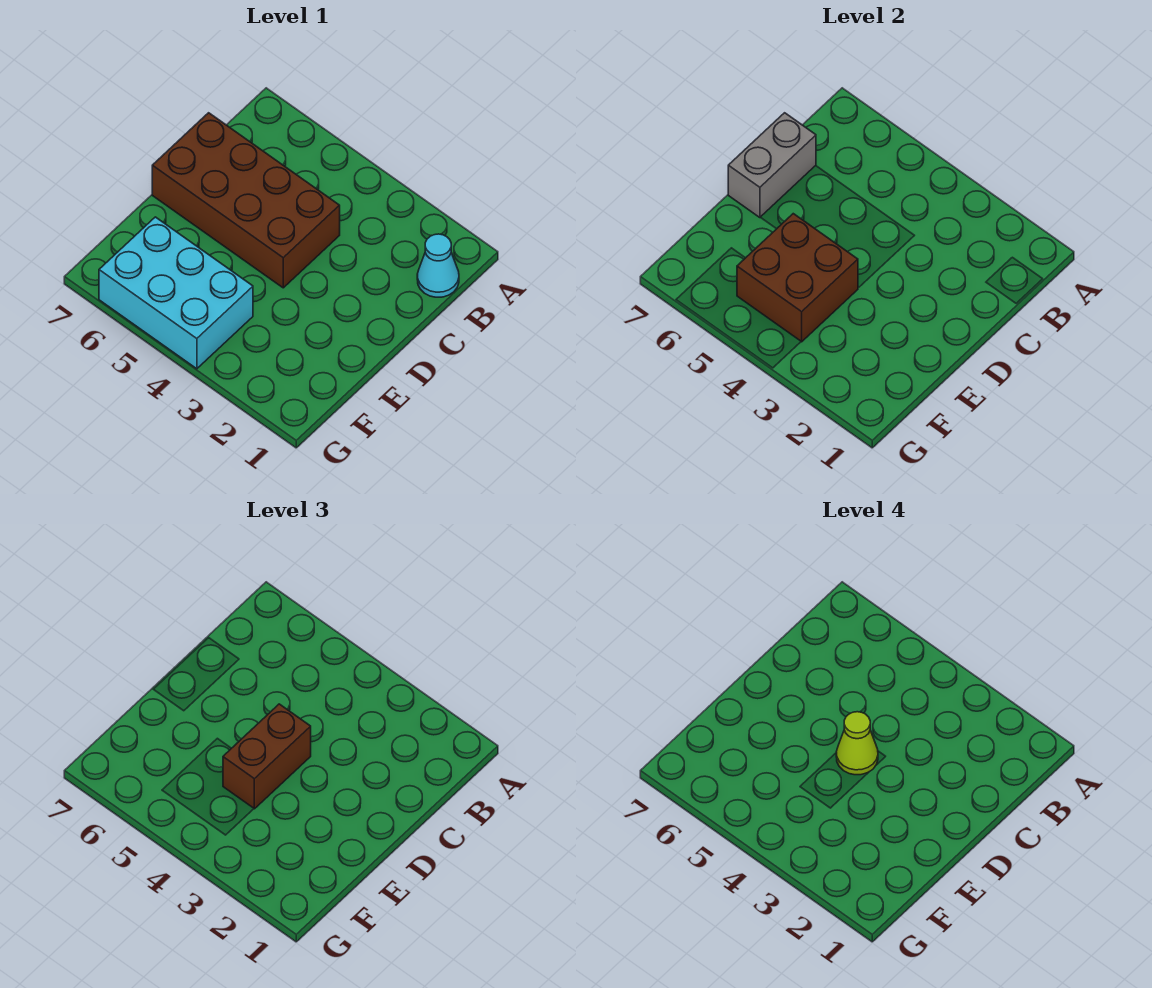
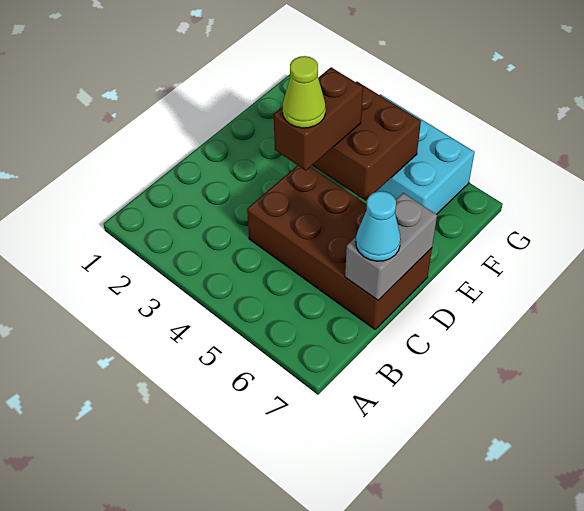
cyan cone B1 level 1 -> cyan cone C7 level 3

